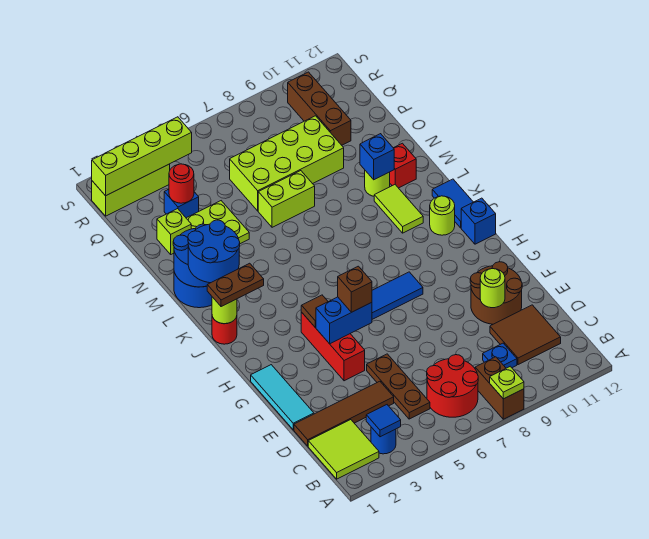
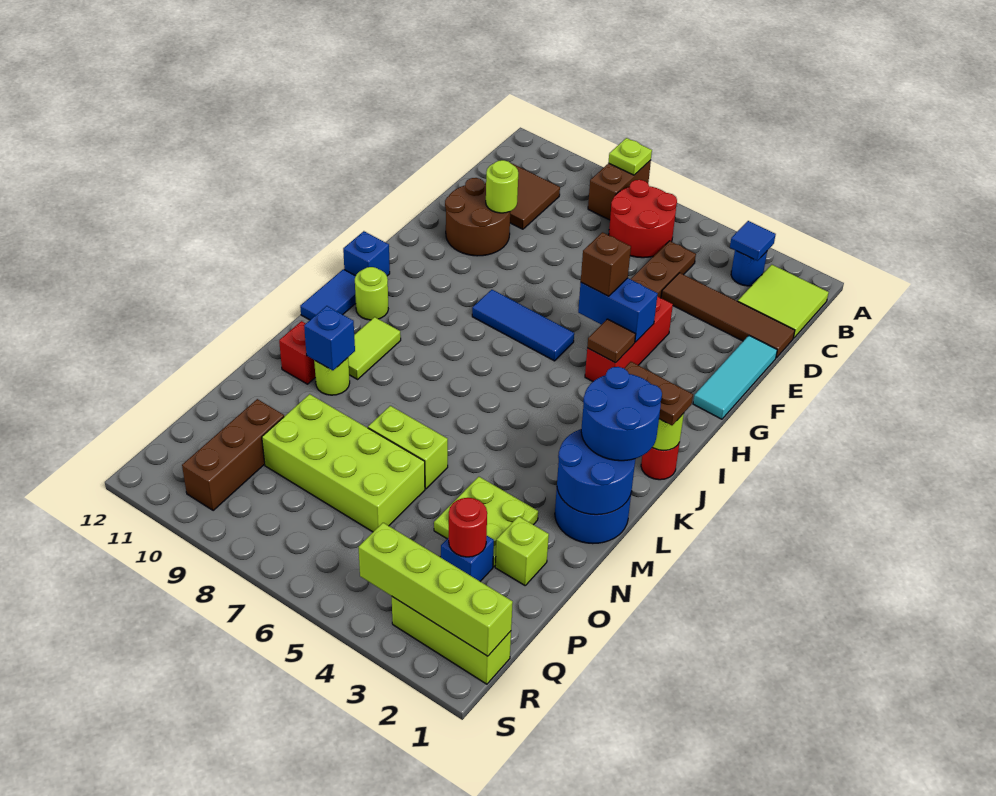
blue plate C9 level 1 -> none

